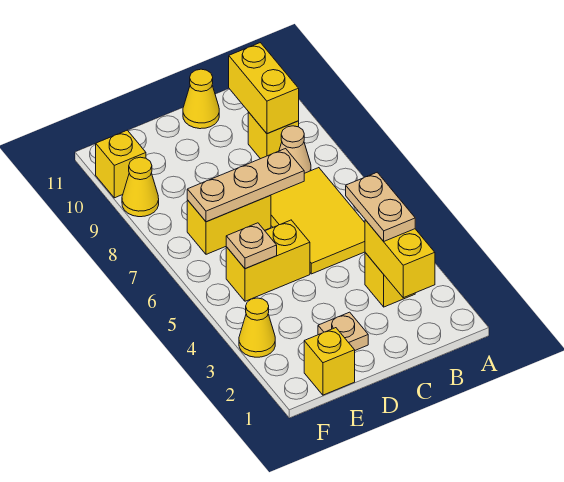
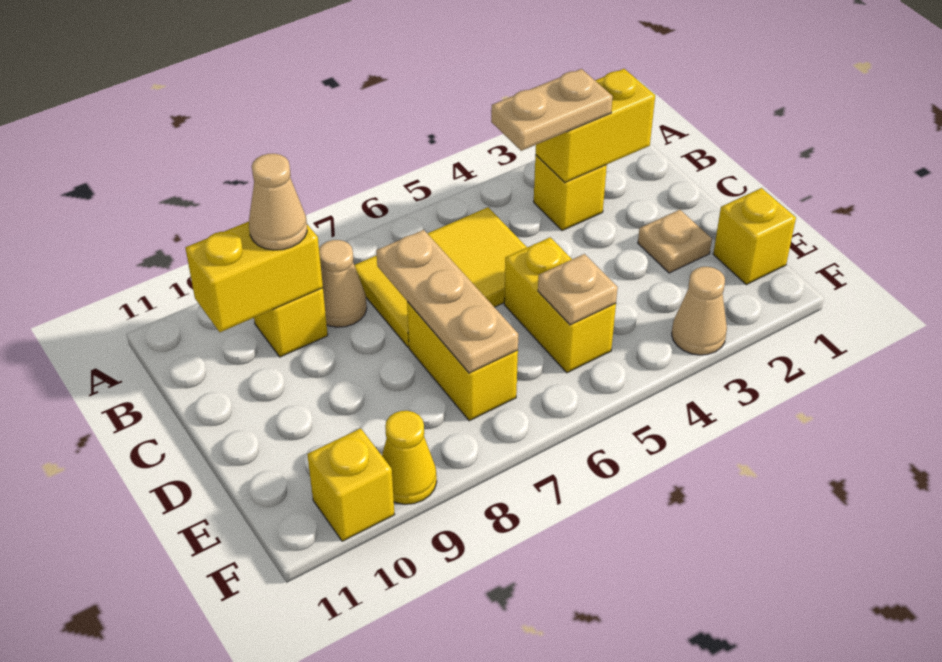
none -> tan cone B9 level 3
yellow cone C11 level 1 -> none
yellow cone F3 level 1 -> tan cone F3 level 1

